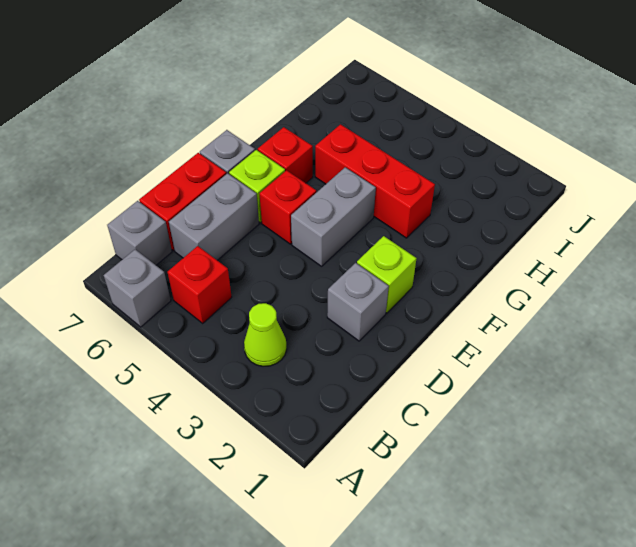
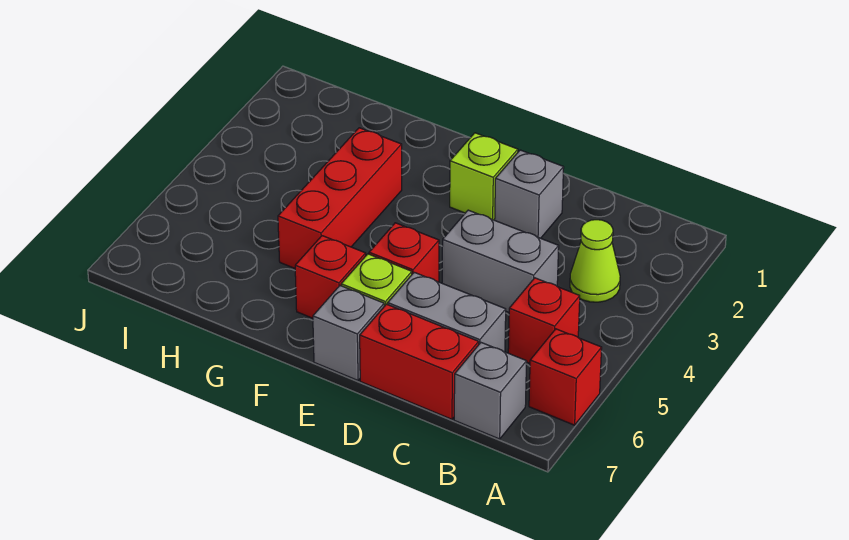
grey brick A6 level 1 -> red brick A6 level 1
grey brick E4:F4 level 1 -> grey brick C4:D4 level 1

